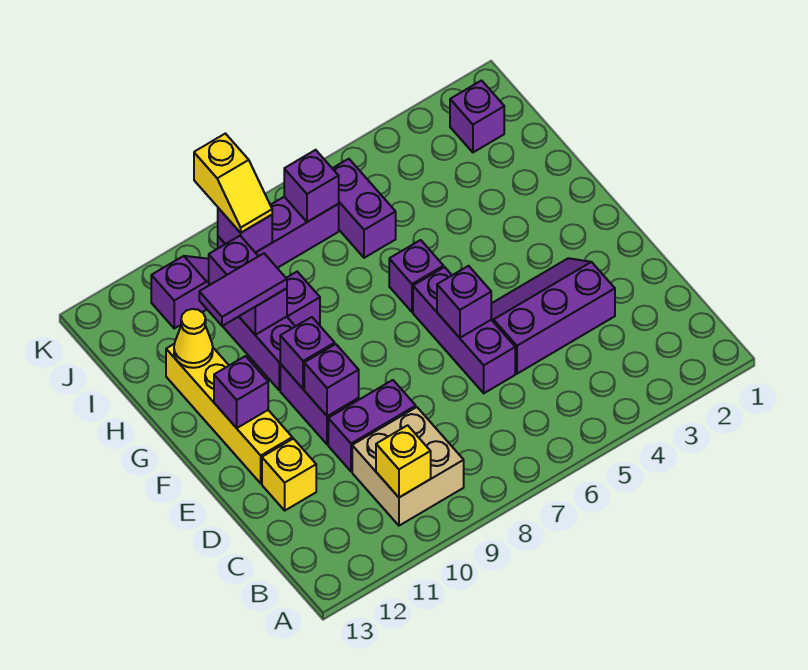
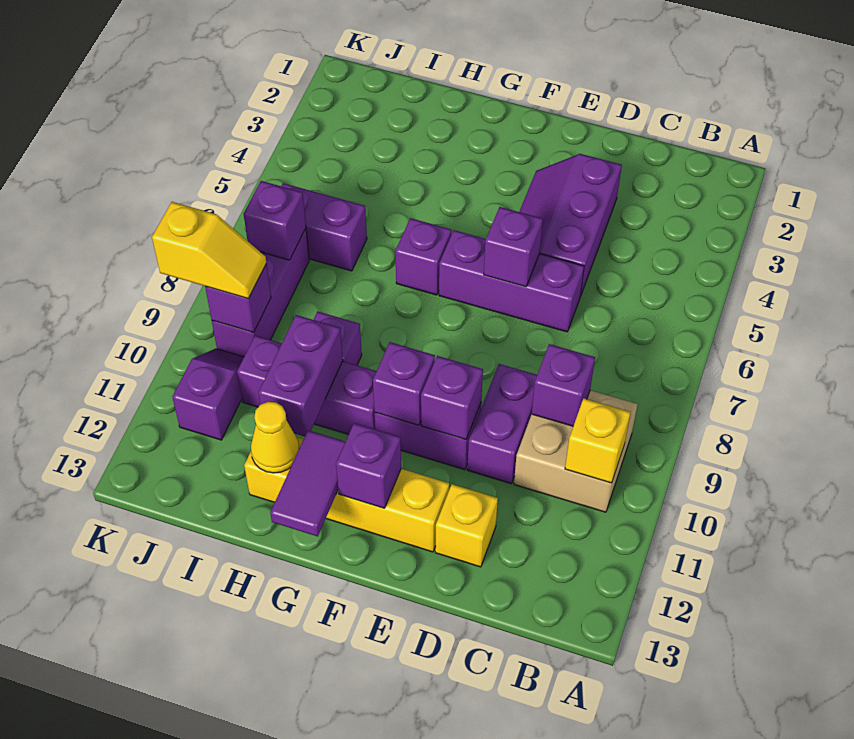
purple brick H10:I10 level 2 -> purple brick H10:H11 level 2
purple tile H10:H11 level 3 -> purple tile G12:G13 level 2
purple brick J2 level 1 -> purple brick C9 level 2

